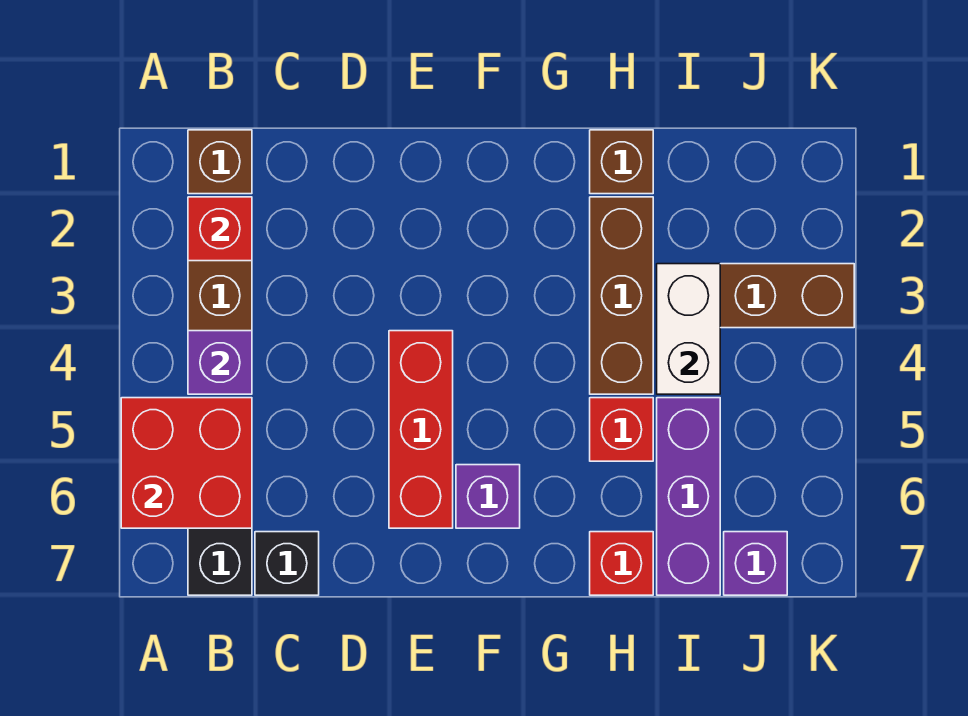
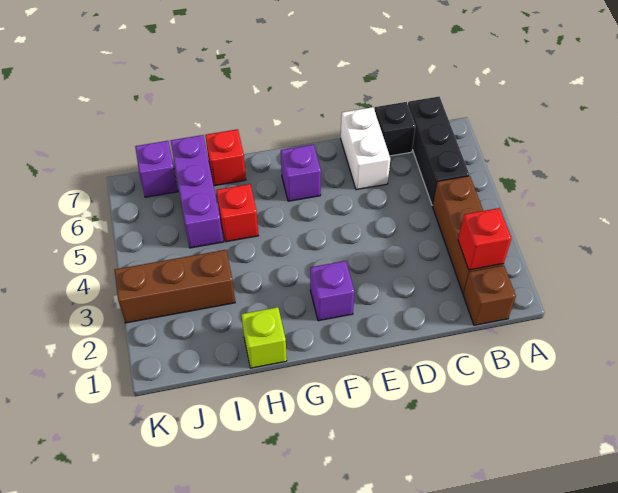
red brick A5:B6 level 2 -> none
purple brick B4 level 2 -> purple brick F2 level 1
red brick E4:E6 level 1 -> none
brown brick H1 level 1 -> lime brick H1 level 1
brown brick H2:H4 level 1 -> none
white brick I3:I4 level 2 -> white brick D6:D7 level 1

